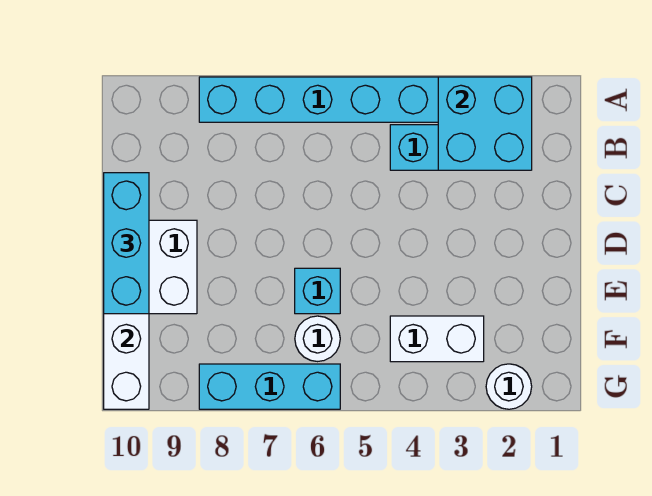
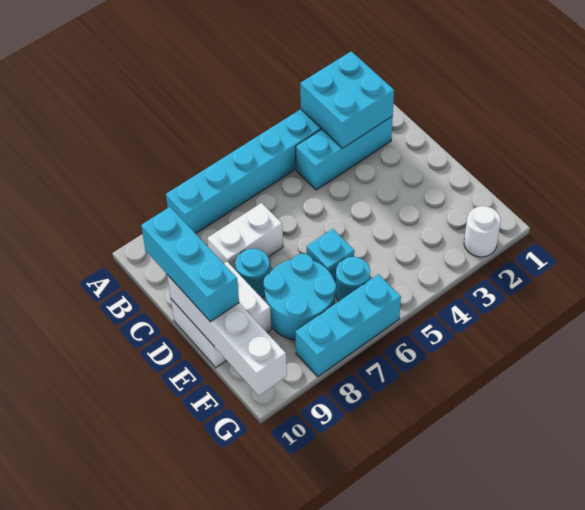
none -> cyan round brick D8 level 1
none -> cyan round brick E7:F8 level 1
white brick F3:F4 level 1 -> white brick C7:C8 level 1
white round brick F6 level 1 -> cyan round brick F6 level 1

